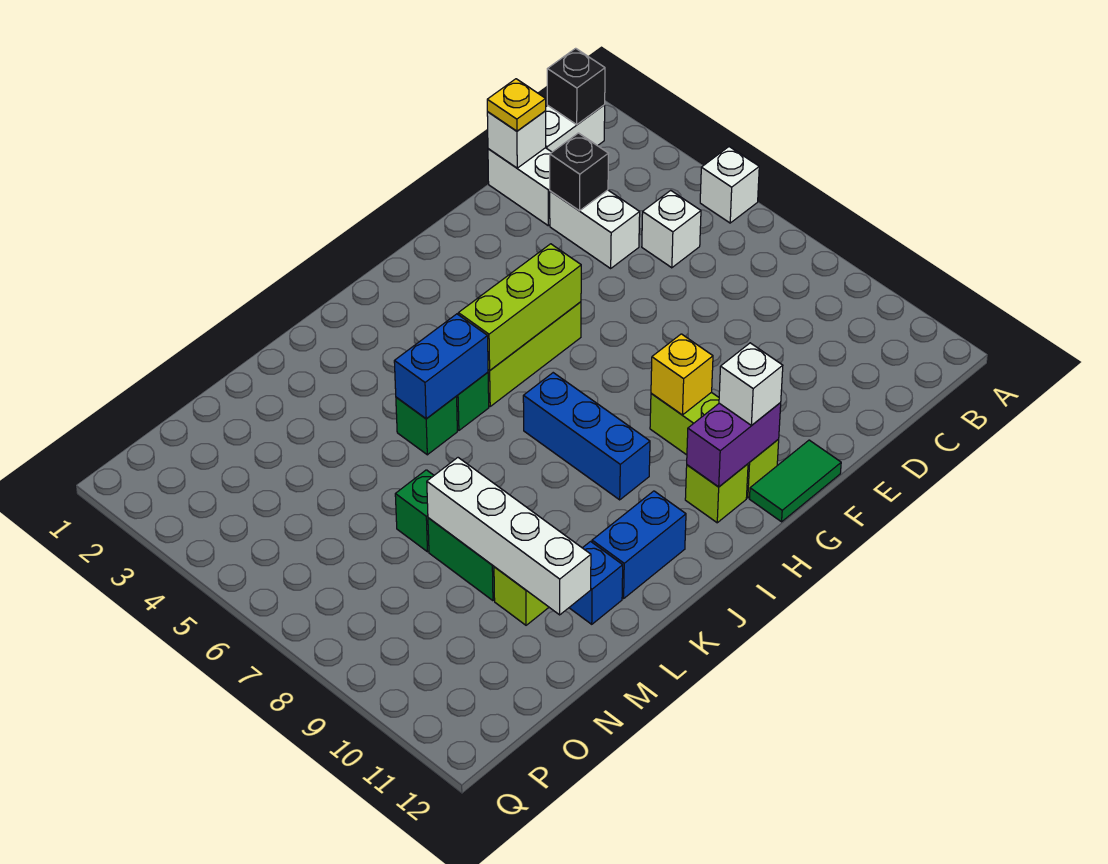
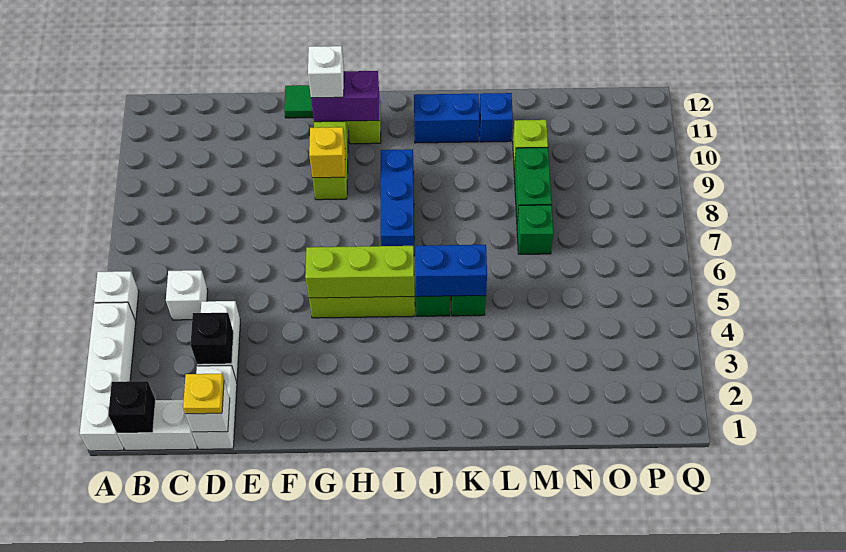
white brick M8:M11 level 2 -> white brick A1:A4 level 1

